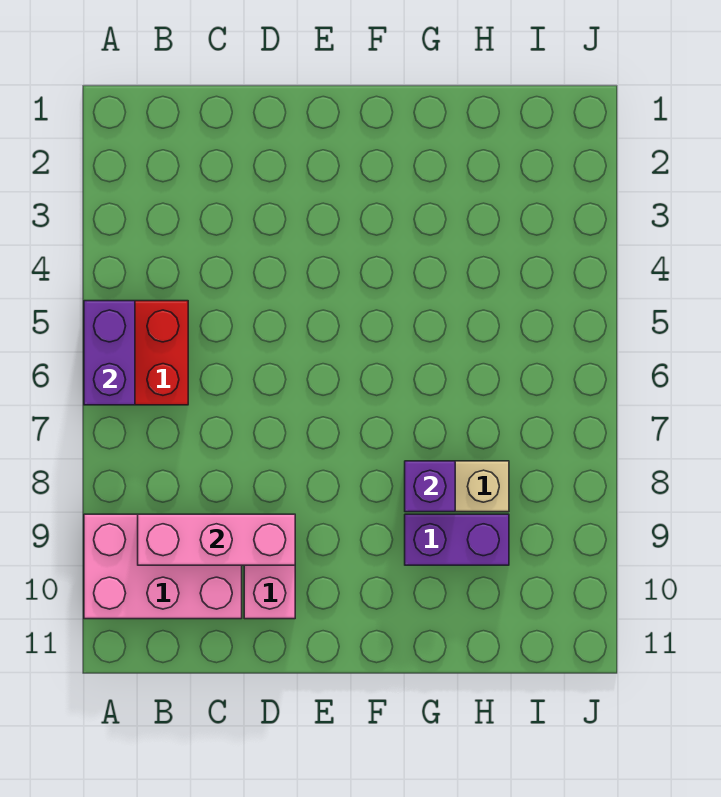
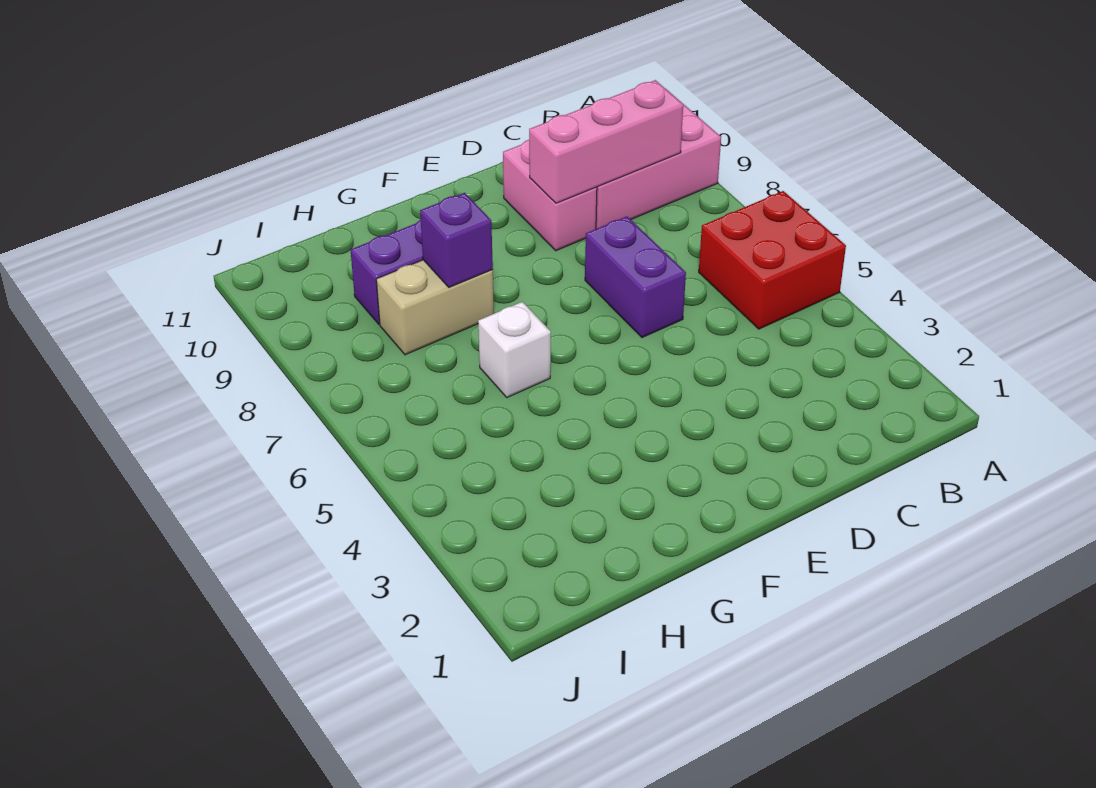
purple brick A5:A6 level 2 -> purple brick D6:D7 level 1
none -> white brick G6 level 1

